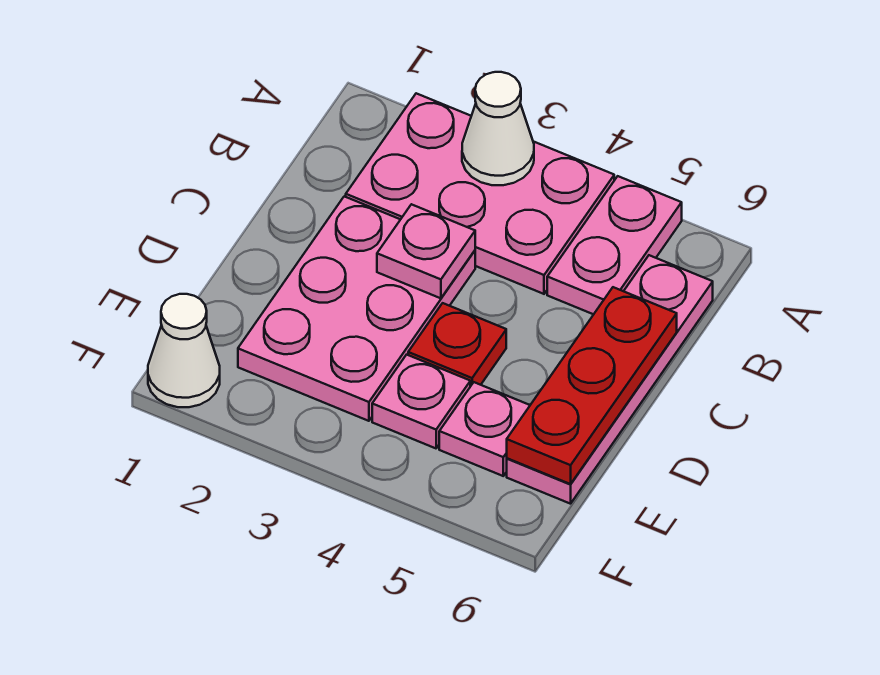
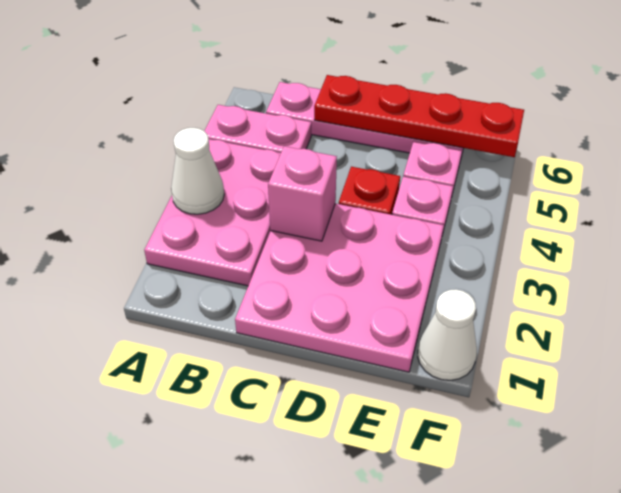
pink plate C2:E3 level 1 -> pink plate C1:E3 level 1
pink plate C3 level 2 -> pink brick C3 level 2
red plate C6:E6 level 2 -> red plate C6:F6 level 2

